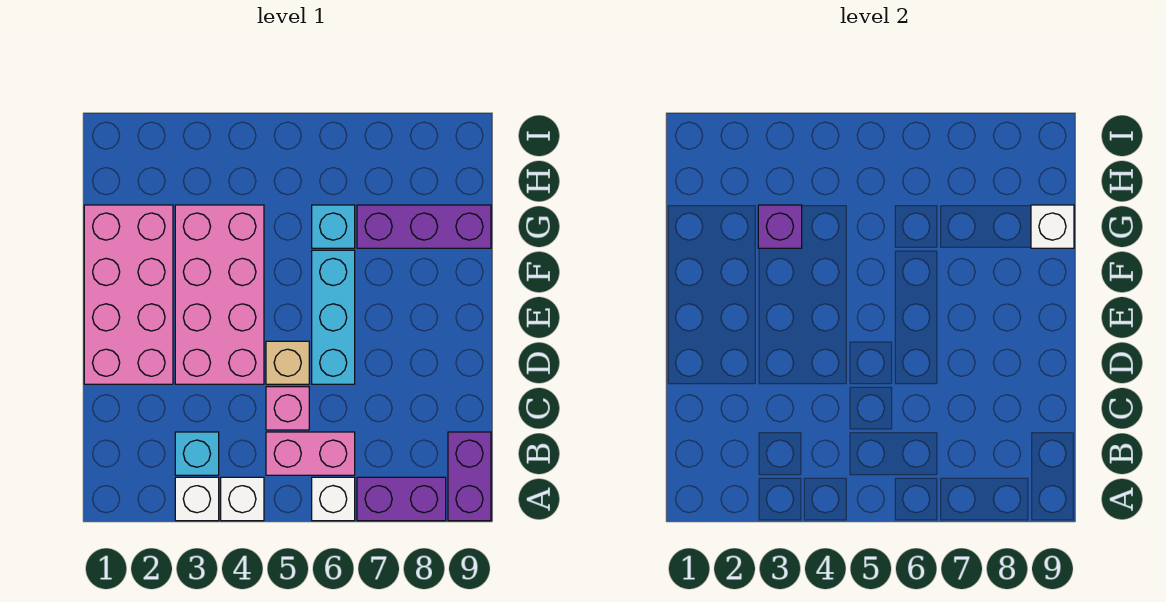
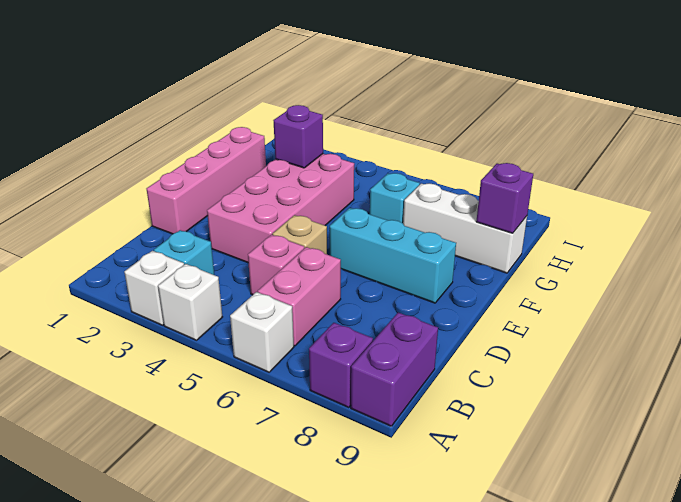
purple brick A7:A8 level 1 -> purple brick A8 level 1
pink brick B5:B6 level 1 -> pink brick B6:C6 level 1
pink brick D1:G2 level 1 -> pink brick D1:G1 level 1
cyan brick D6:F6 level 1 -> cyan brick E6:E8 level 1
purple brick G7:G9 level 1 -> white brick G7:G9 level 1
white brick G9 level 2 -> purple brick G9 level 2

